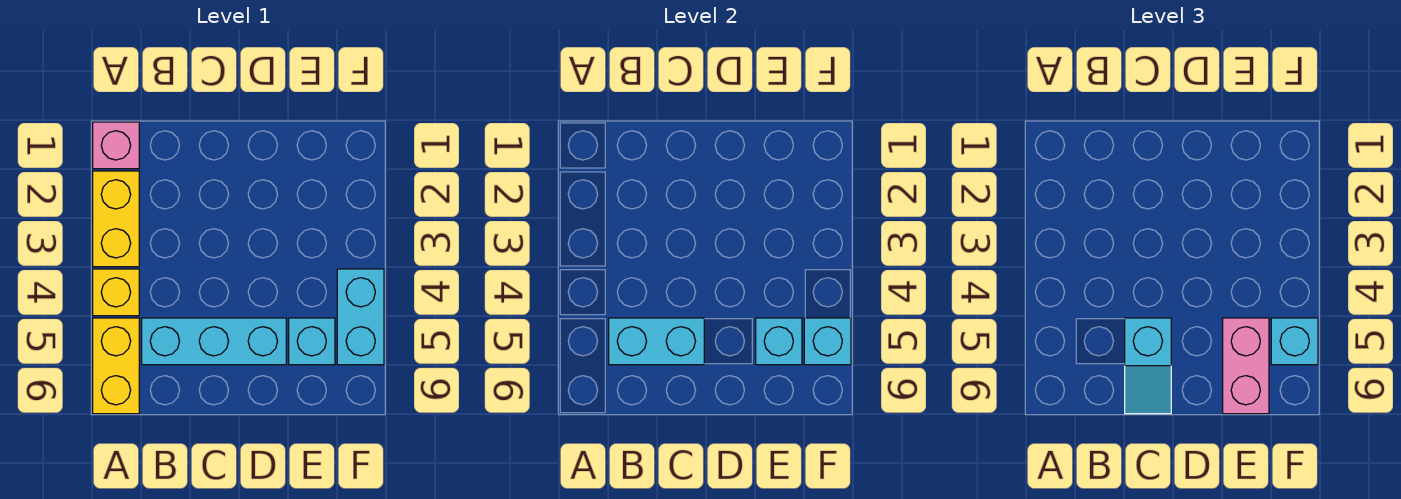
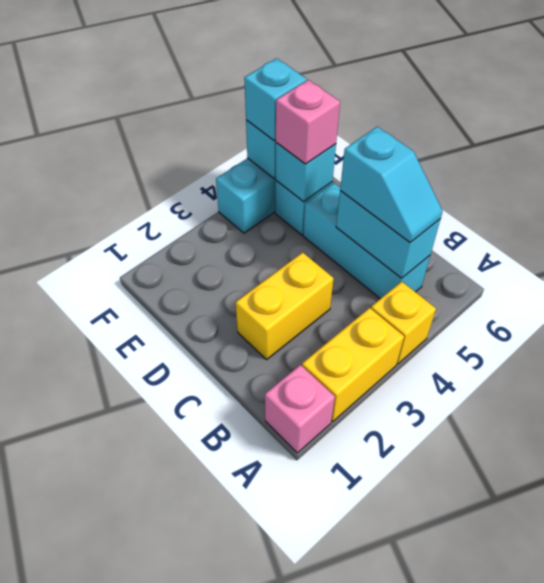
yellow brick A5:A6 level 1 -> yellow brick C2:C3 level 1
cyan slope C5:C6 level 3 top 5 -> cyan slope B5:C5 level 3 top C
pink brick E5:E6 level 3 -> pink brick E5 level 3

